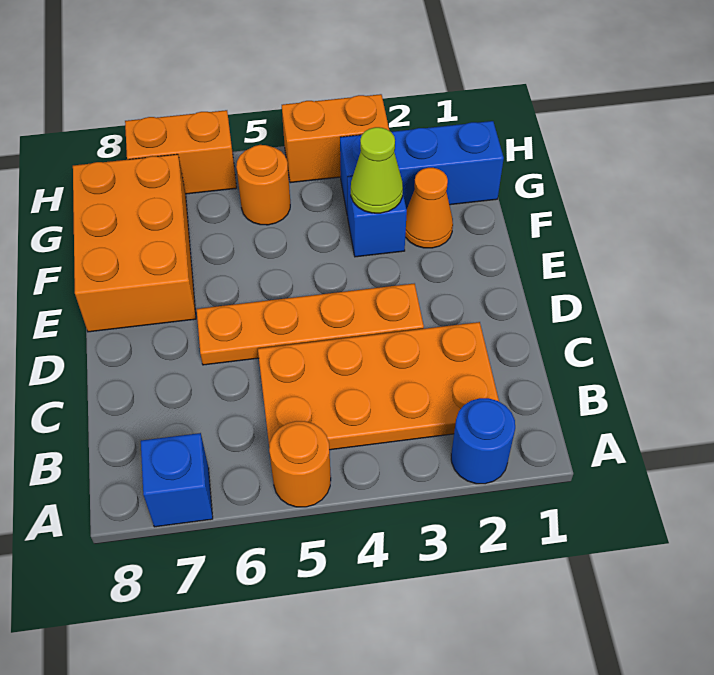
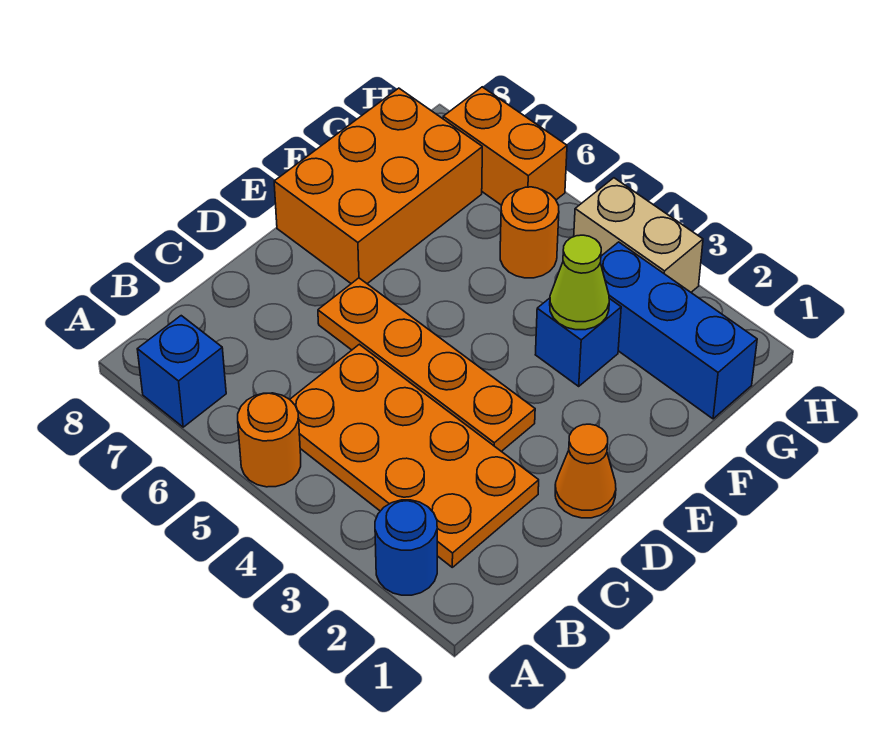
orange cone F2 level 1 -> orange cone D1 level 1
orange brick H3:H4 level 1 -> tan brick H3:H4 level 1

